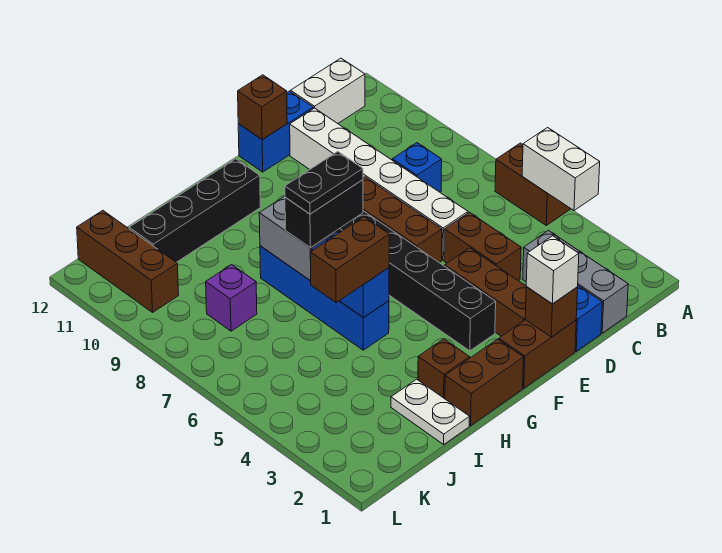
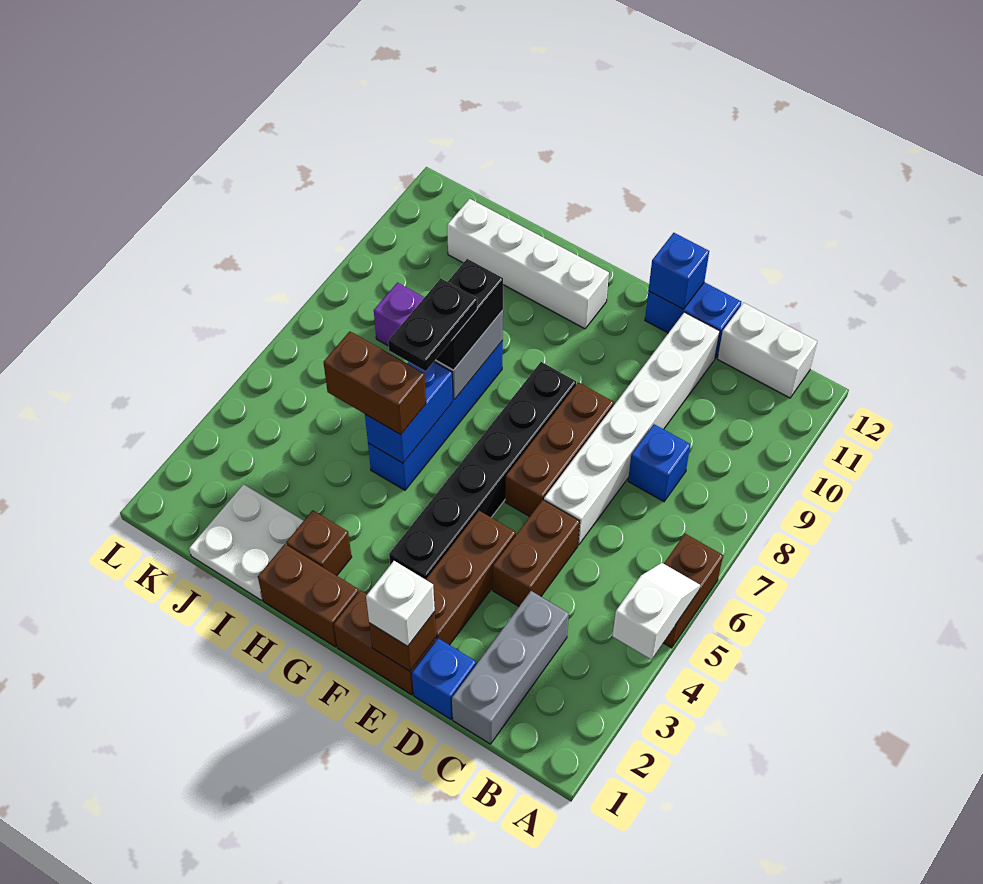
white brick A4:A5 level 2 -> white slope A4:A5 level 2 top 4
brown brick E12 level 2 -> blue brick E12 level 2
black brick G7:H7 level 3 -> black brick H7:H8 level 3
black plate G7:H7 level 4 -> black plate H6:H7 level 4
black brick G11:J11 level 1 -> white brick G11:J11 level 1
white plate I1:I2 level 1 -> white plate I1:J2 level 1
brown brick K10:K12 level 1 -> none

